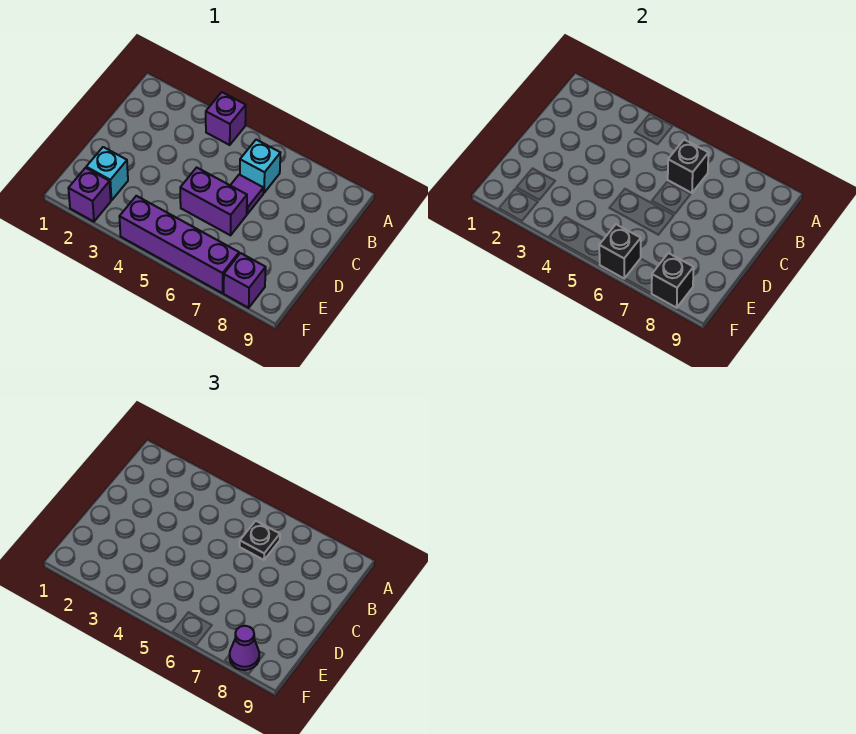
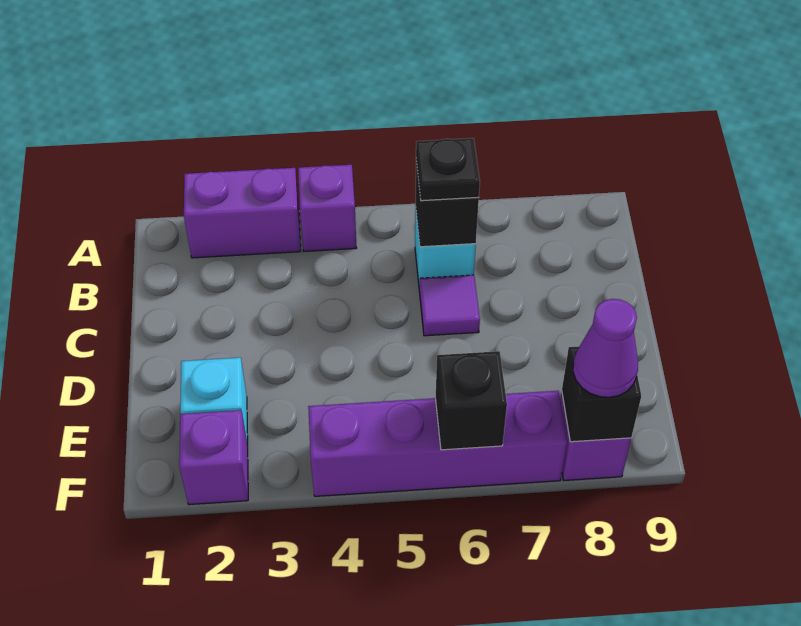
purple brick D5:D6 level 1 -> purple brick A2:A3 level 1

